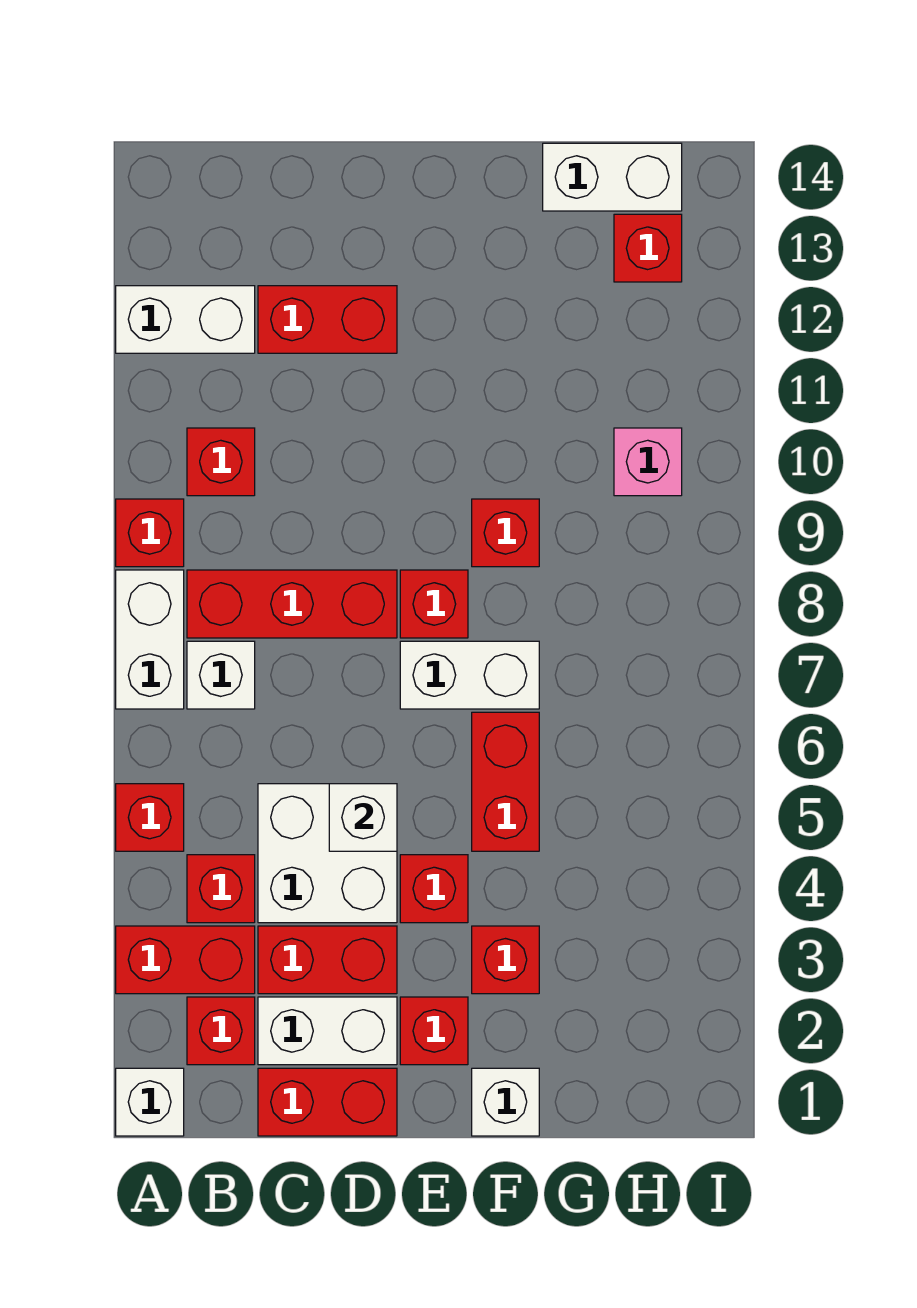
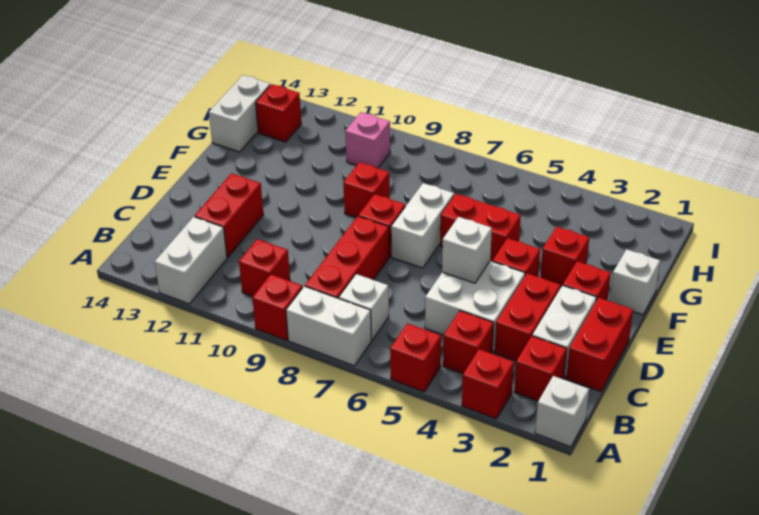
red brick A3:B3 level 1 -> red brick A3 level 1

